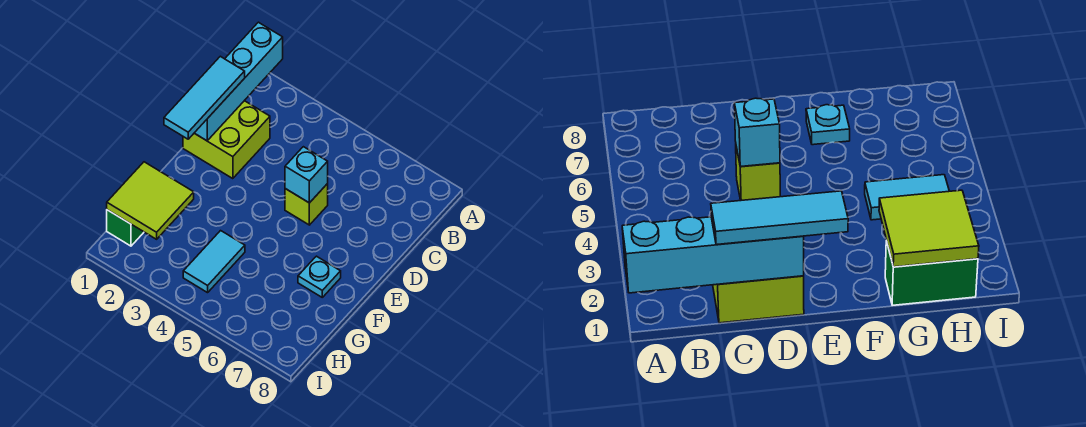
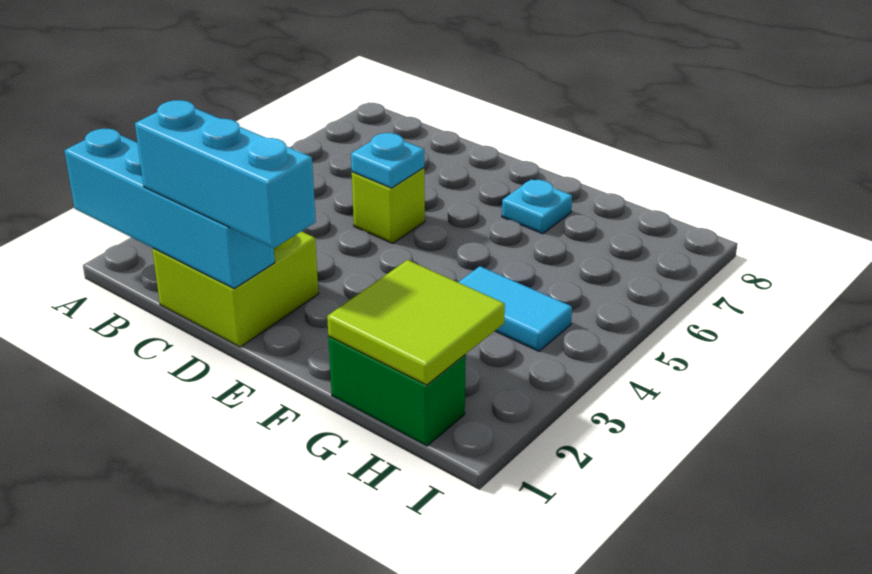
cyan tile C1:E1 level 3 -> cyan brick C1:E1 level 3
cyan brick D5 level 2 -> cyan plate D5 level 2

